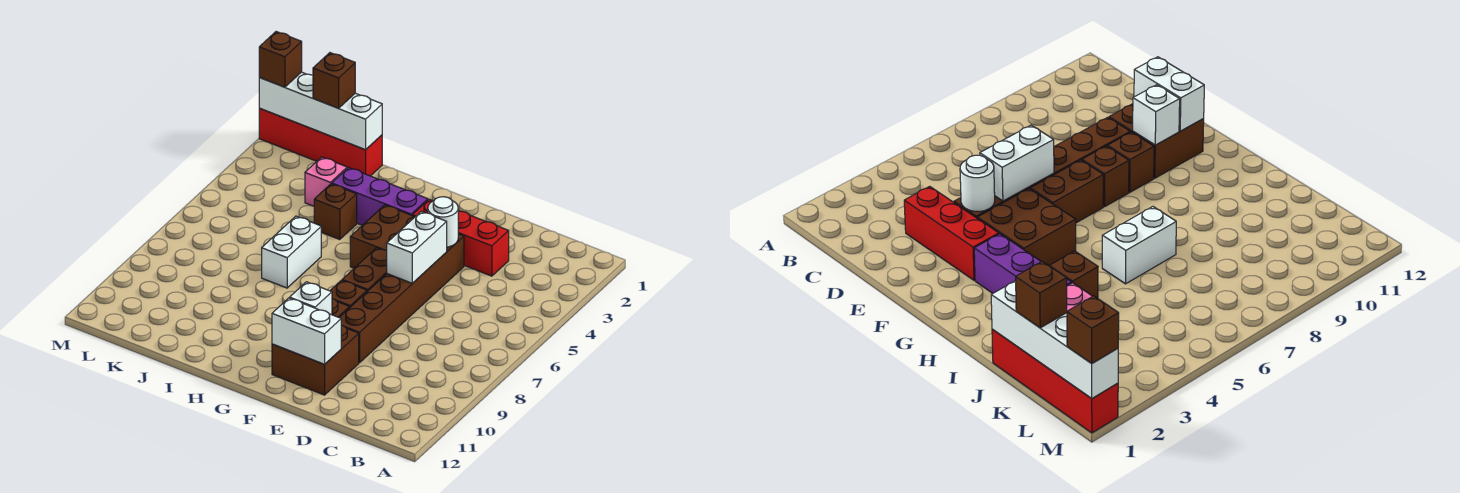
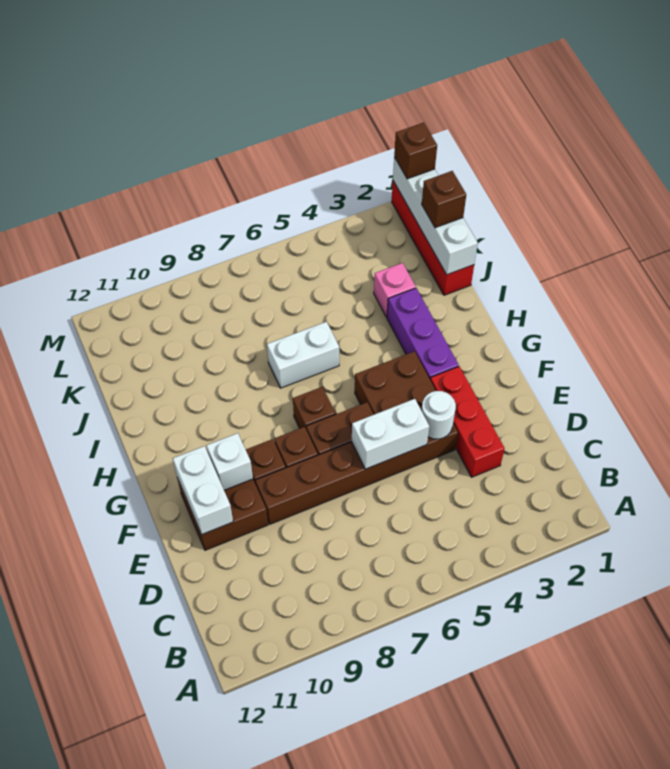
brown brick I4 level 1 -> brown brick G7 level 1

